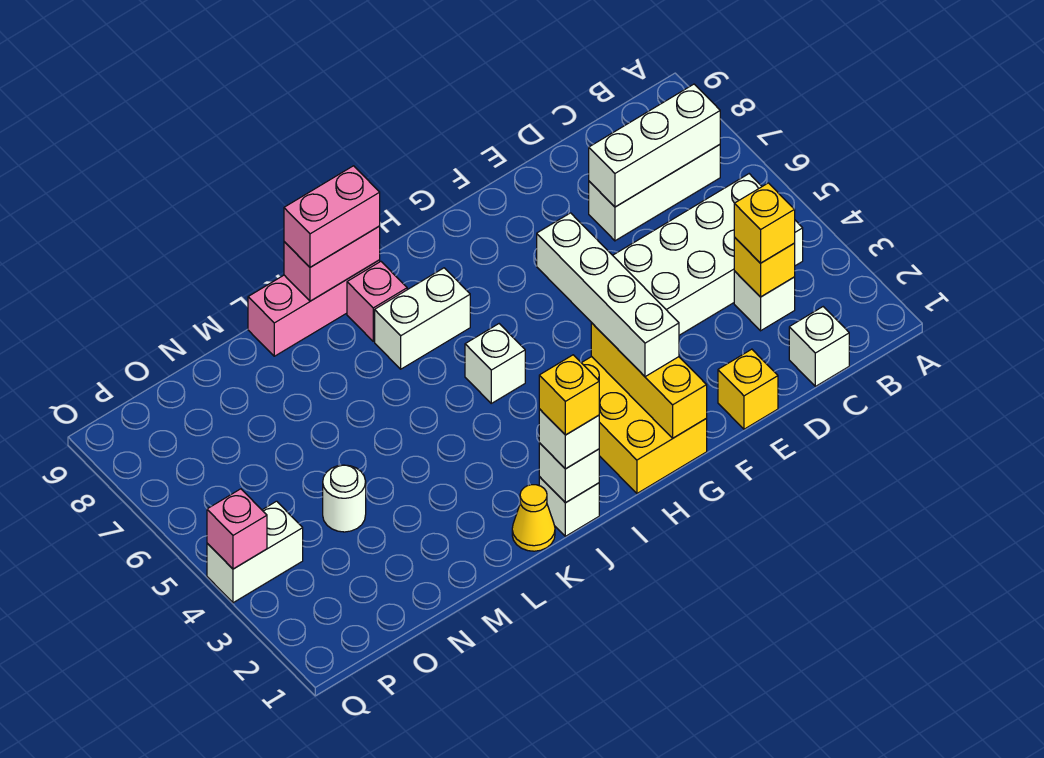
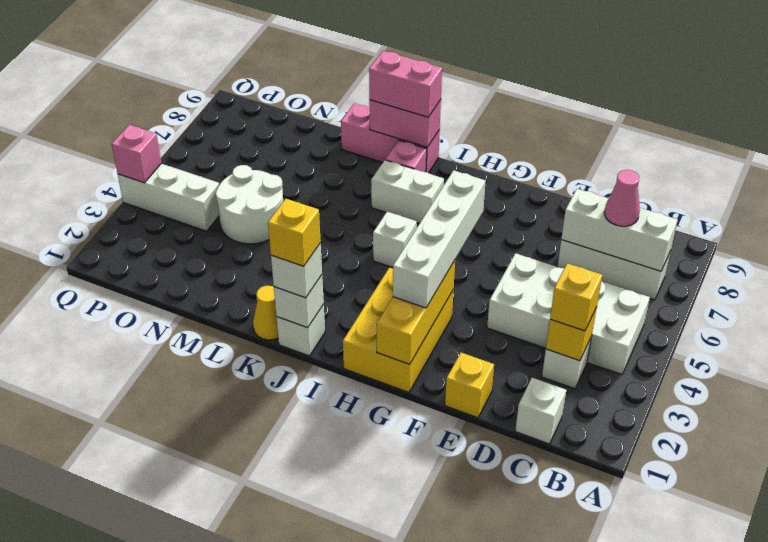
none -> pink cone C7 level 3
white round brick N4 level 1 -> white round brick M4:N5 level 1
white brick P4:Q4 level 1 -> white brick O4:Q4 level 1

